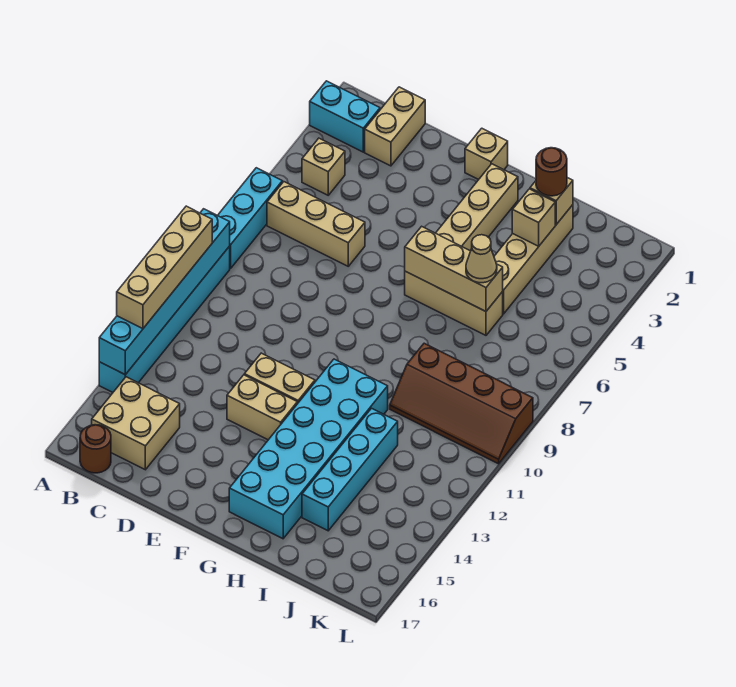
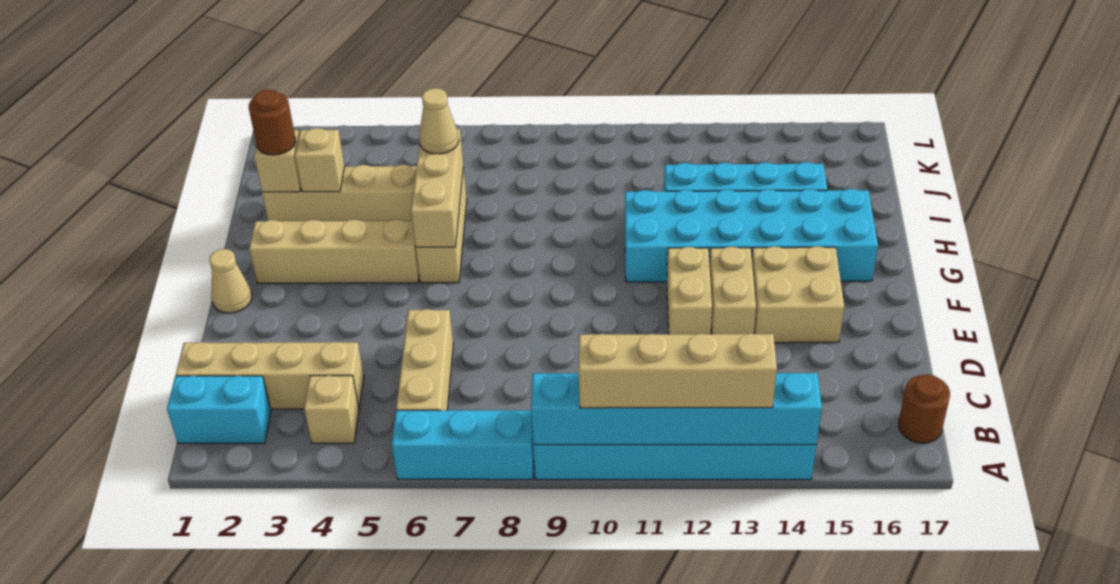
cyan brick A2:B2 level 1 -> cyan brick B1:B2 level 1
tan brick B15:C16 level 1 -> tan brick E14:F15 level 1
tan brick C1:C2 level 1 -> tan brick C1:C4 level 1
tan brick F1 level 1 -> tan cone F1 level 1
brown slope I9:L10 level 1 top 9 -> none

